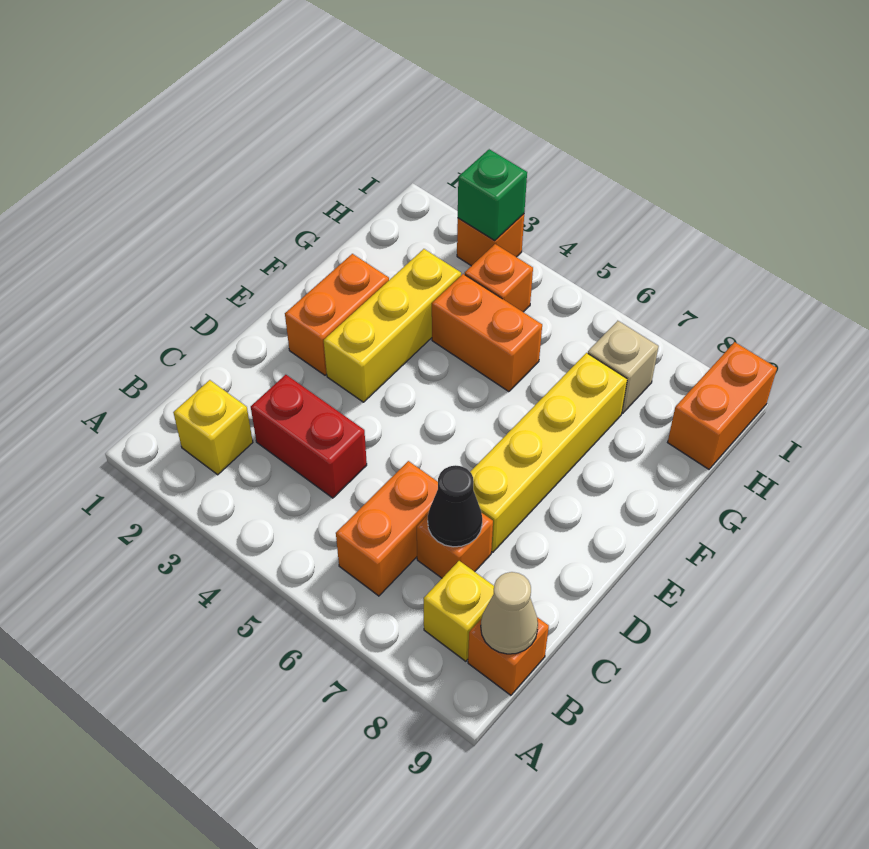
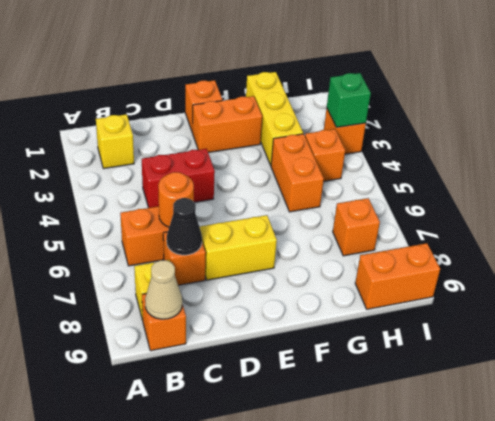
red brick C3:C4 level 1 -> red brick C4:D4 level 1
none -> orange round brick C6 level 2
yellow brick D7:G7 level 1 -> yellow brick D7:E7 level 1
none -> orange brick E1 level 1
yellow brick E3:G3 level 1 -> yellow brick G1:G3 level 1
tan brick H7 level 1 -> orange brick H7 level 1

